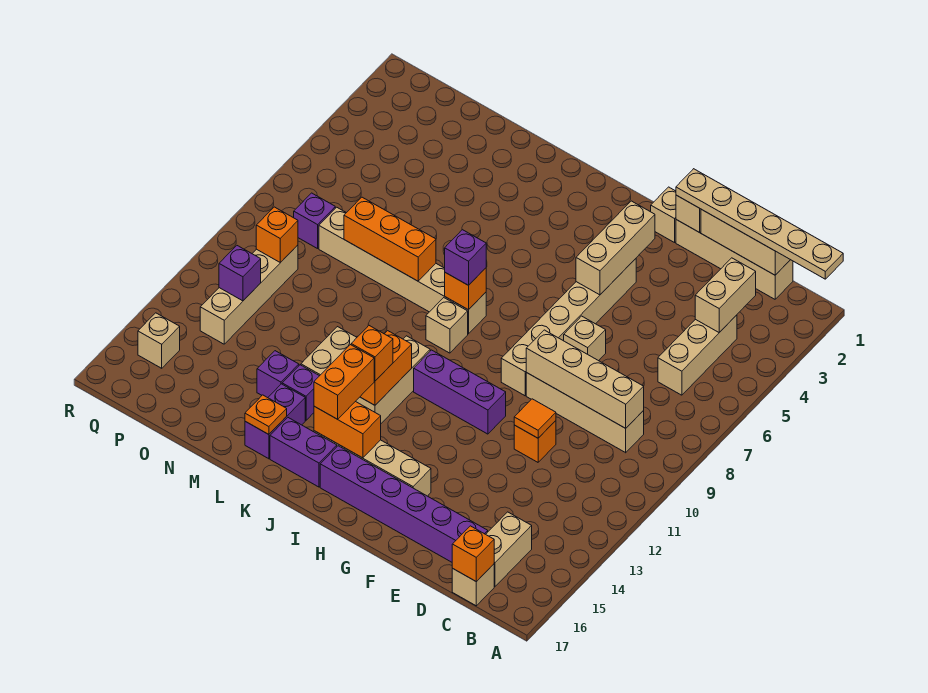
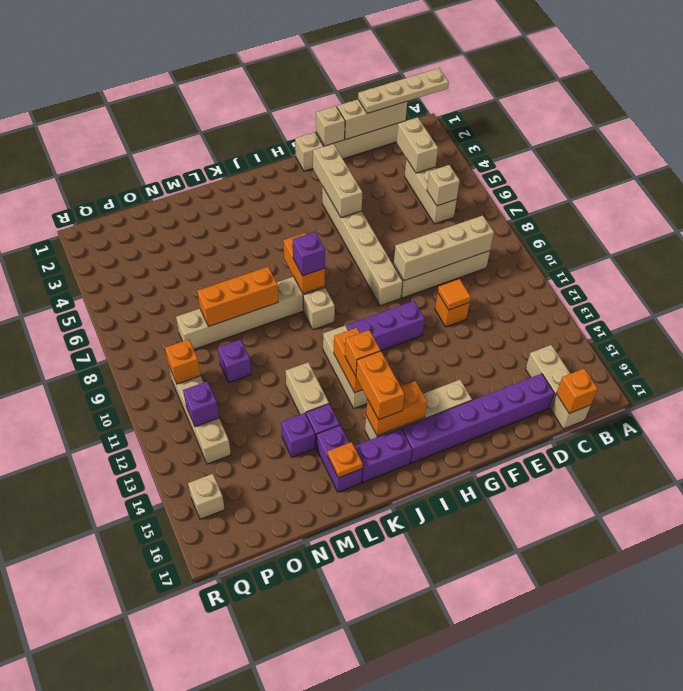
tan plate A1:F1 level 3 -> tan plate A1:D1 level 3
tan brick F7 level 1 -> tan brick C6 level 2
orange brick J8 level 2 -> orange brick J7:J8 level 2
purple brick P8 level 1 -> purple brick N10 level 1

